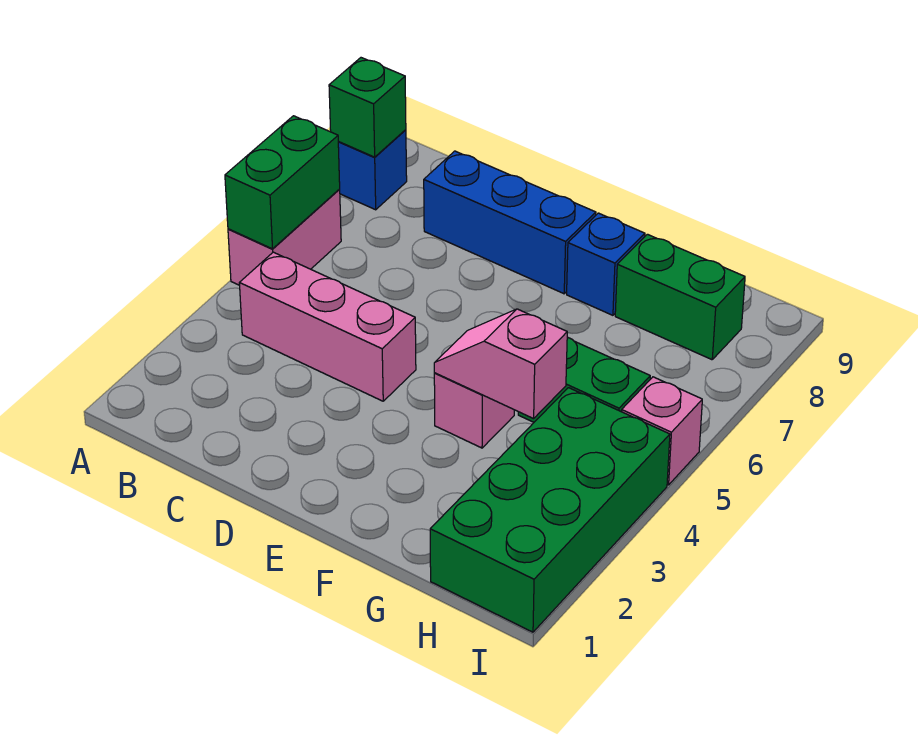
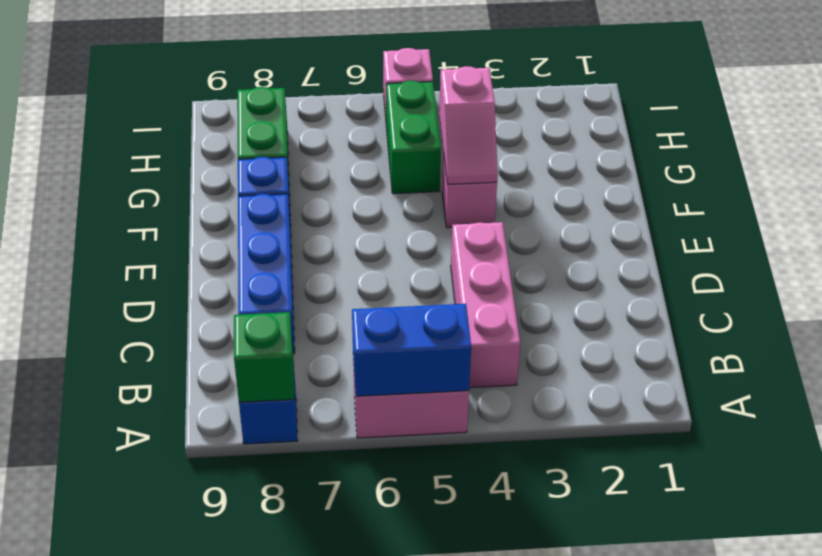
green brick A5:A6 level 2 -> blue brick A5:A6 level 2
green brick H1:I4 level 1 -> none

